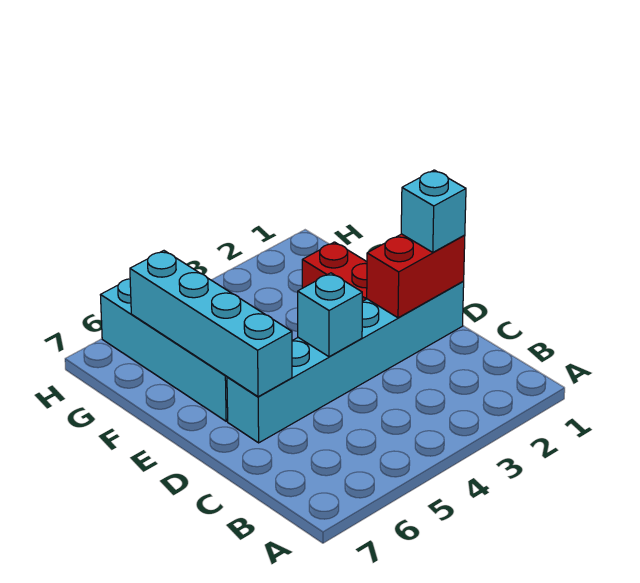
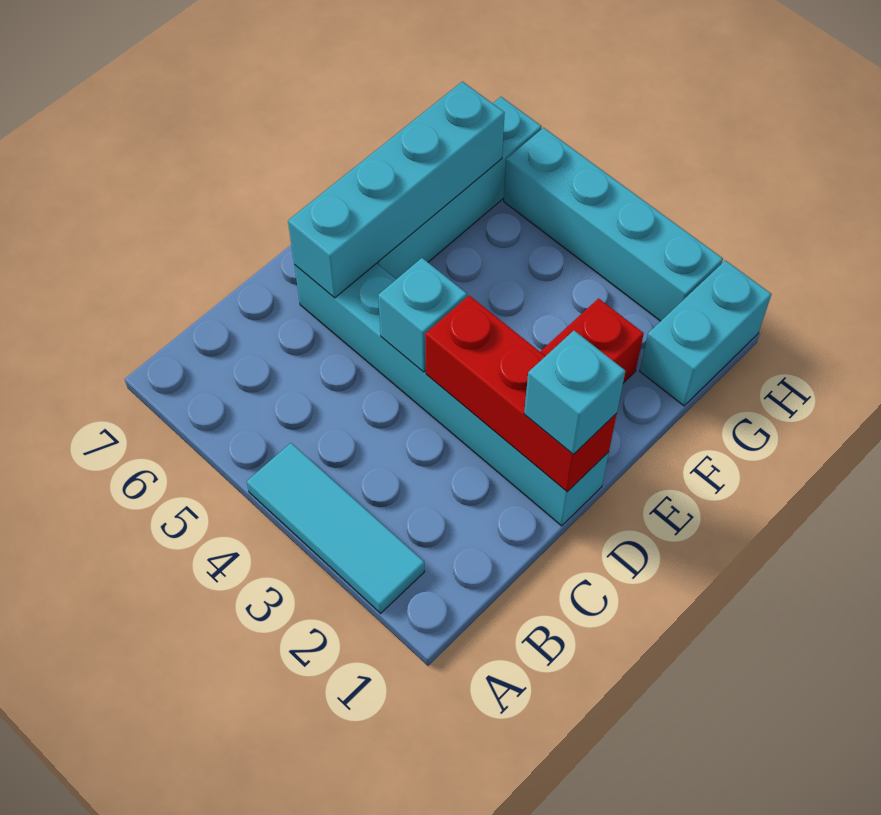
none -> cyan tile A2:A4 level 1
red brick D1:D2 level 2 -> red brick D1:D3 level 2
none -> cyan brick G1:H1 level 1
none -> cyan brick H2:H5 level 1

